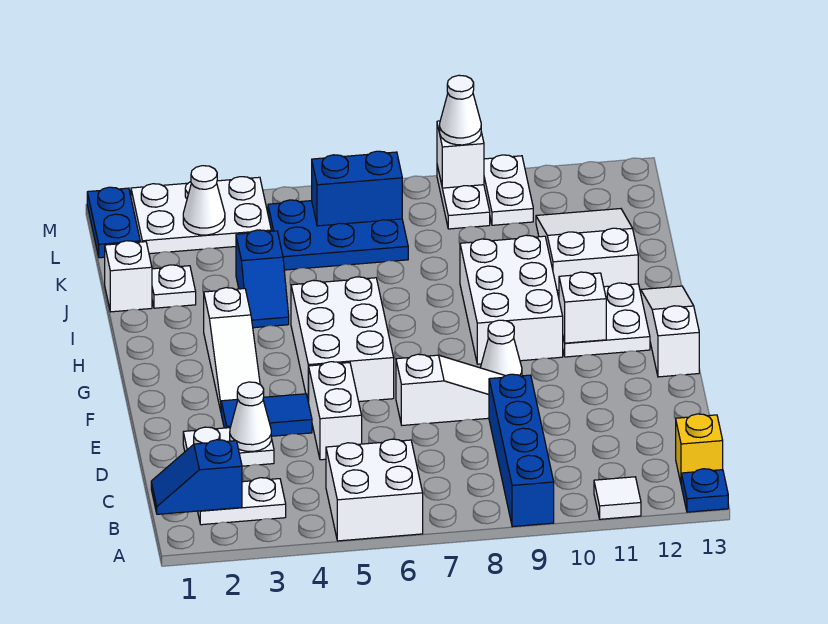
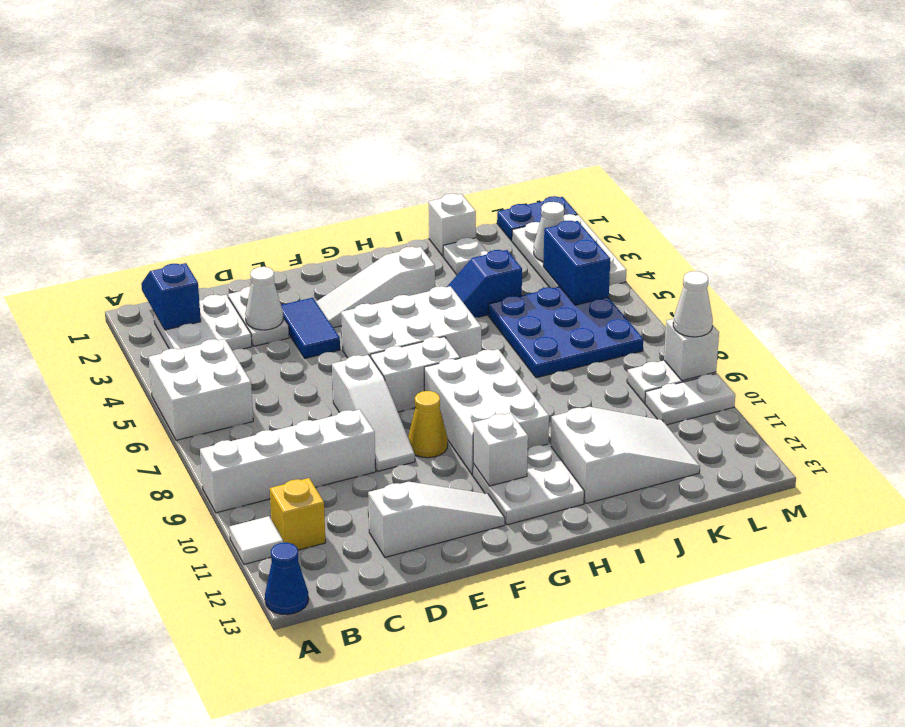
blue brick A9:D9 level 1 -> white brick A9:D9 level 1
blue plate A13 level 1 -> blue cone A13 level 1
white plate B2:B3 level 1 -> white plate B2:C3 level 1
yellow brick B13 level 1 -> yellow brick B11 level 1
white brick D5:E5 level 1 -> white brick F7:G7 level 1
white cone F9 level 1 -> yellow cone F9 level 1
white slope F13:H13 level 1 top F -> white slope D12:F12 level 1 top D
white brick G9:I10 level 1 -> white brick G8:H10 level 1
blue plate K5:L7 level 1 -> blue plate J5:L7 level 1
blue brick L6:L7 level 2 -> blue brick L4:L5 level 2

